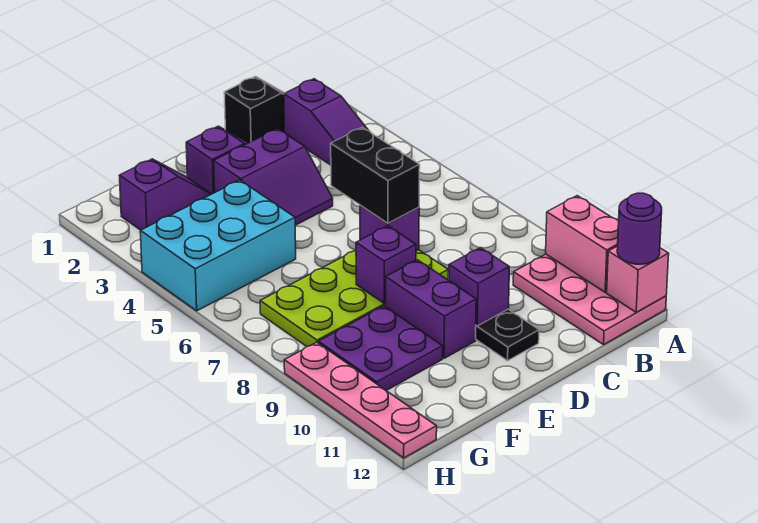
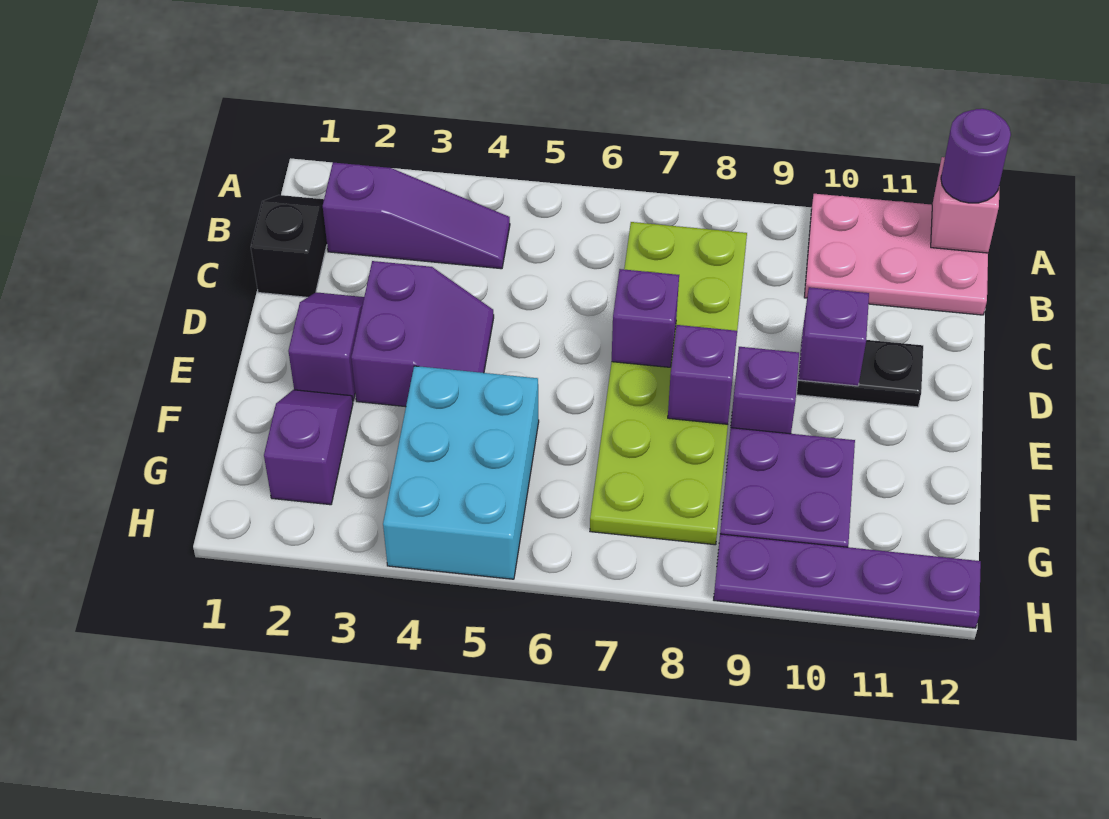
pink brick A10:A11 level 2 -> none
black brick D6:D7 level 3 -> none
lime plate D7:G8 level 1 -> lime plate B7:G8 level 1
purple brick E9:E10 level 1 -> purple brick E9 level 1
pink plate H9:H12 level 1 -> purple plate H9:H12 level 1

